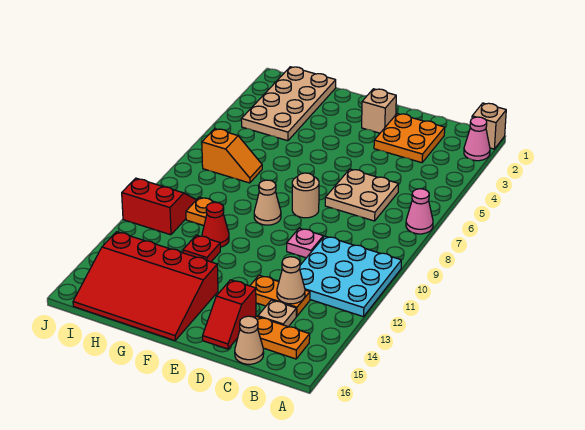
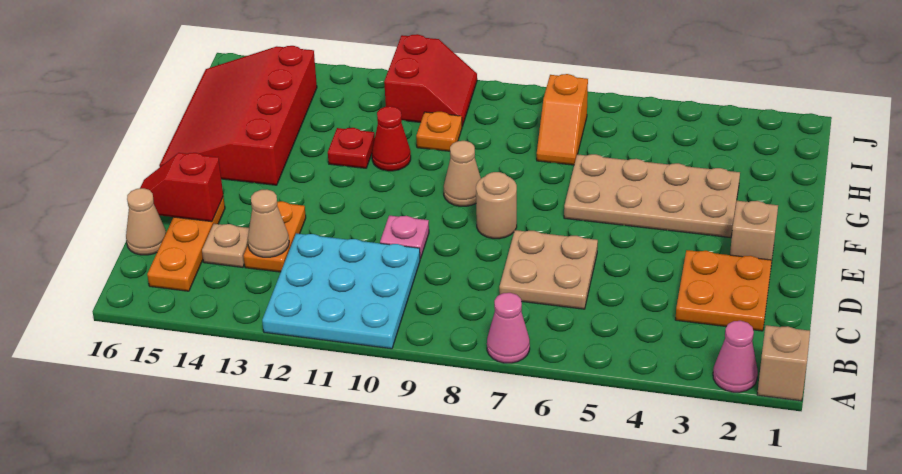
tan plate H1:I4 level 1 -> tan plate F3:G6 level 1

